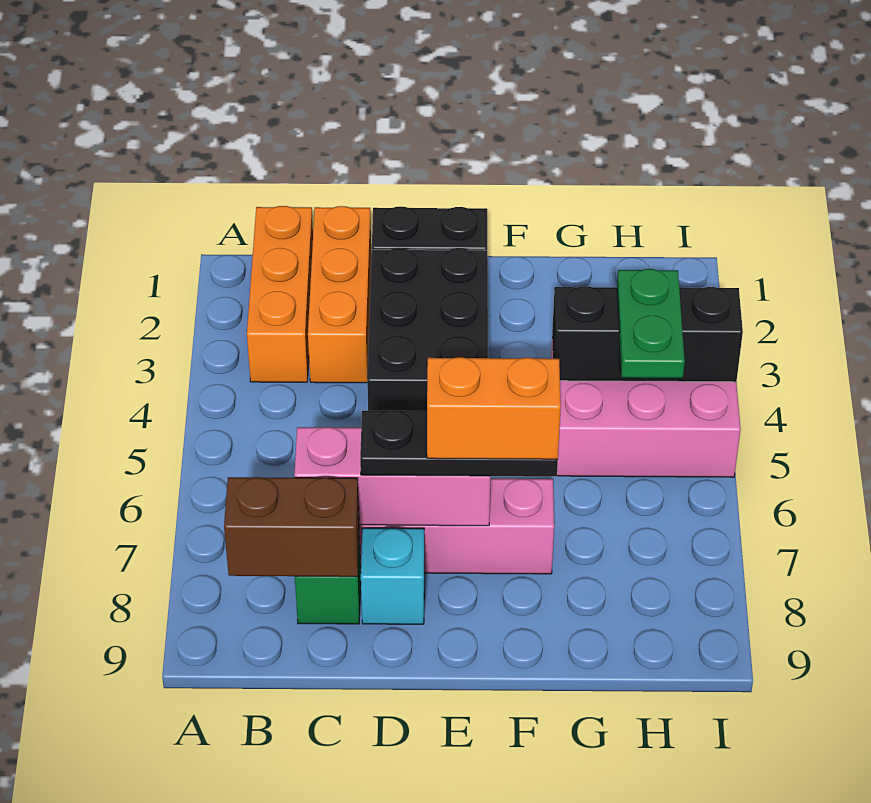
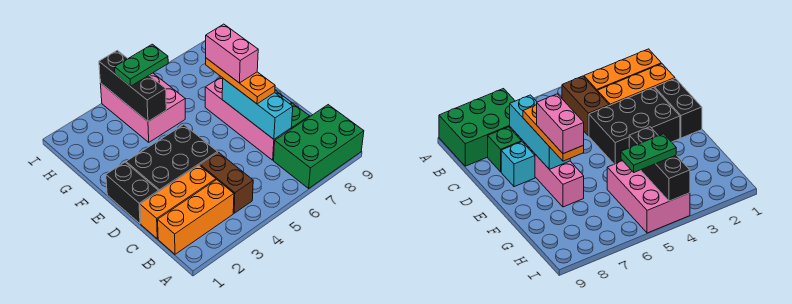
none -> green brick A7:B9 level 1
brown brick B8:C8 level 2 -> brown brick B4:C4 level 1
pink brick C7:E7 level 2 -> cyan brick C7:E7 level 2
black plate D7:F7 level 3 -> orange plate D7:F7 level 3
orange brick E7:F7 level 4 -> pink brick E7:F7 level 4

